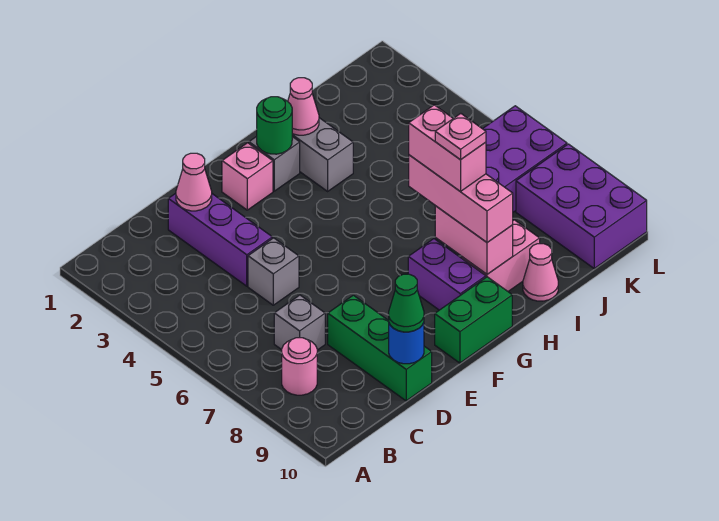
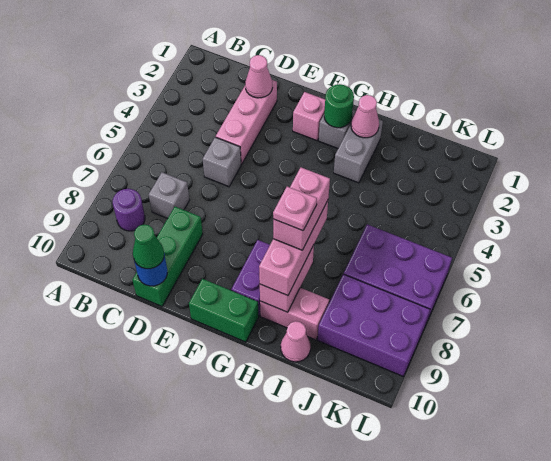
pink round brick B8 level 1 -> purple round brick B8 level 1
purple brick D2:D4 level 1 -> pink brick D2:D4 level 1
purple brick K8:L10 level 1 -> purple brick J8:L9 level 1

